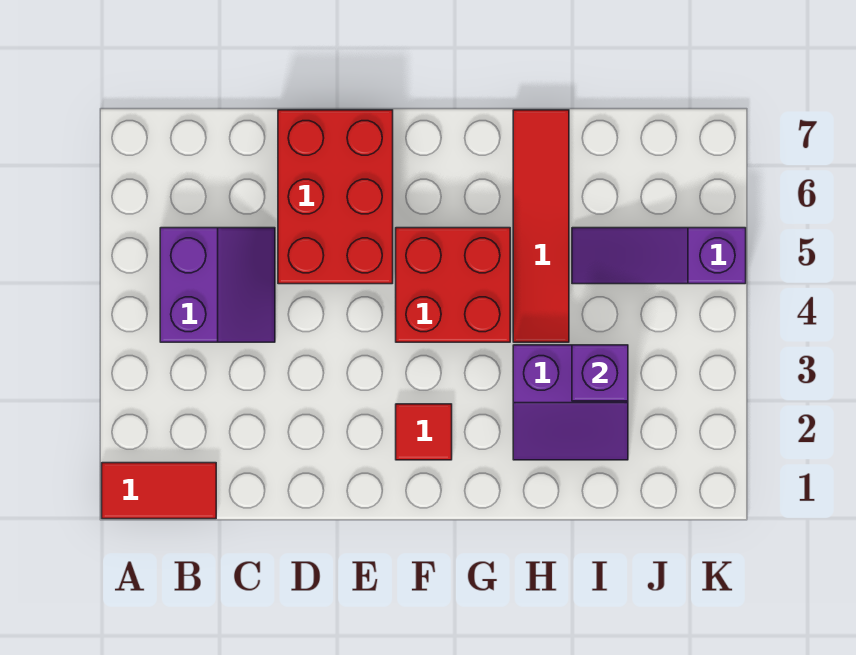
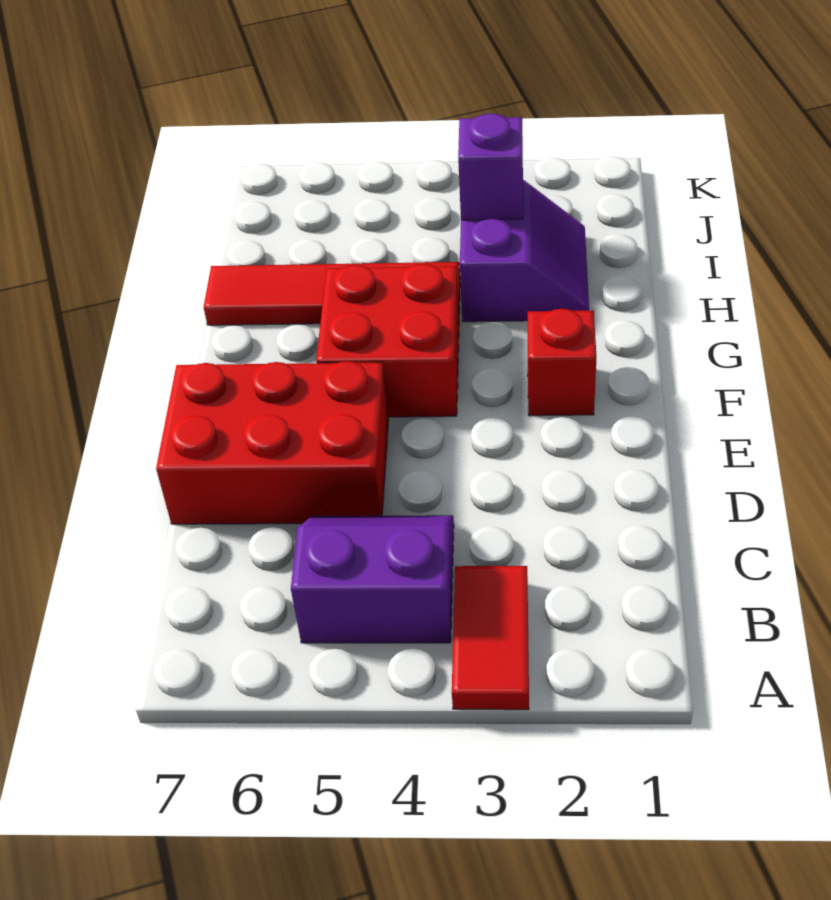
red tile A1:B1 level 1 -> red tile A3:B3 level 1
red tile F2 level 1 -> red brick F2 level 1
purple slope I5:K5 level 1 top K -> none

